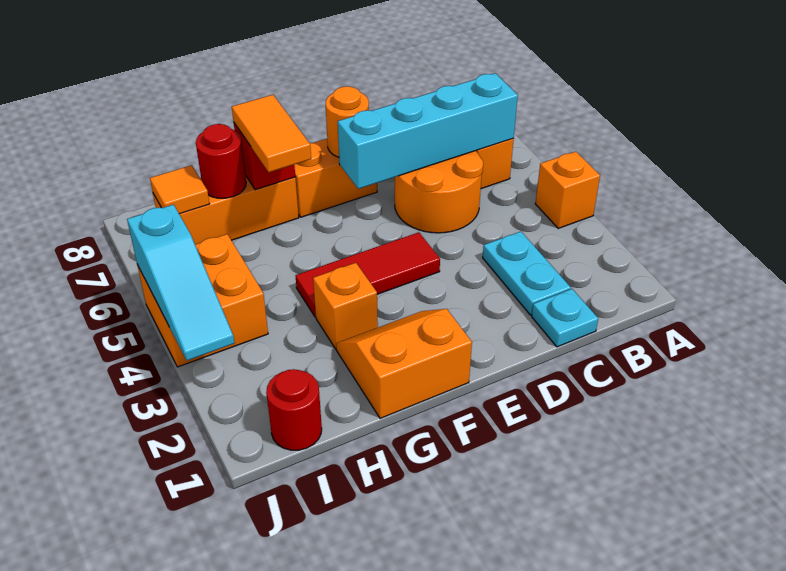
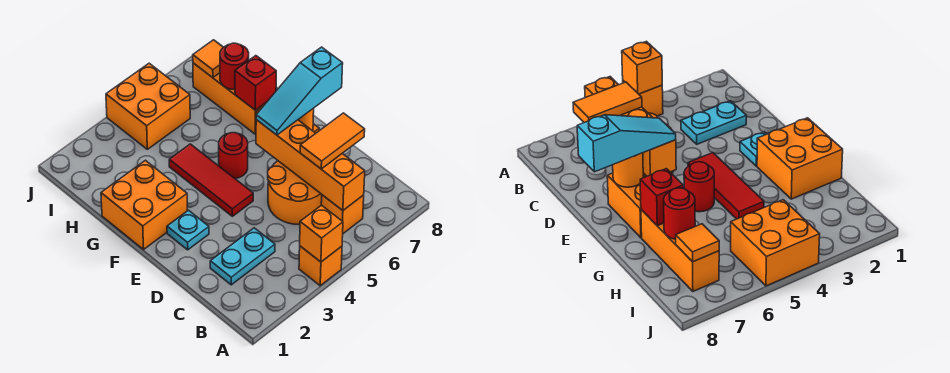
cyan brick B6:E6 level 2 -> orange brick B6:E6 level 2
cyan plate C1 level 1 -> cyan plate E2 level 1
orange slope F1:G2 level 1 top 1 -> orange brick F1:G2 level 1
orange brick G3 level 1 -> orange brick A4 level 2
orange tile G6:G7 level 3 -> orange tile C6:C7 level 3
red round brick I1 level 1 -> red round brick F5 level 1
cyan slope J3:J5 level 2 top 5 -> cyan slope E6:E8 level 3 top 8

